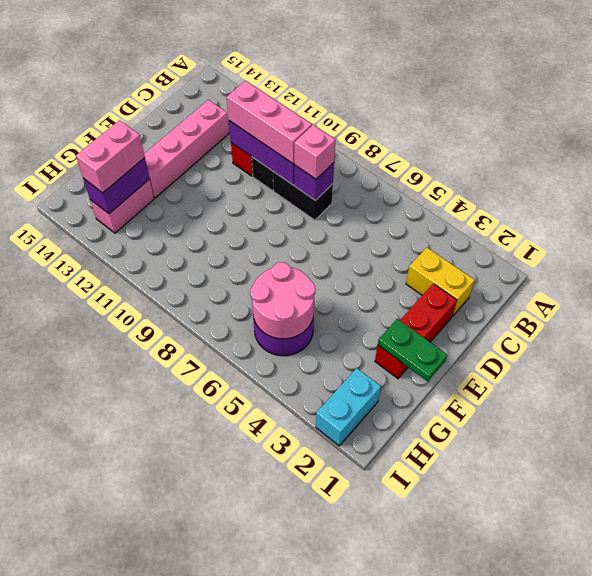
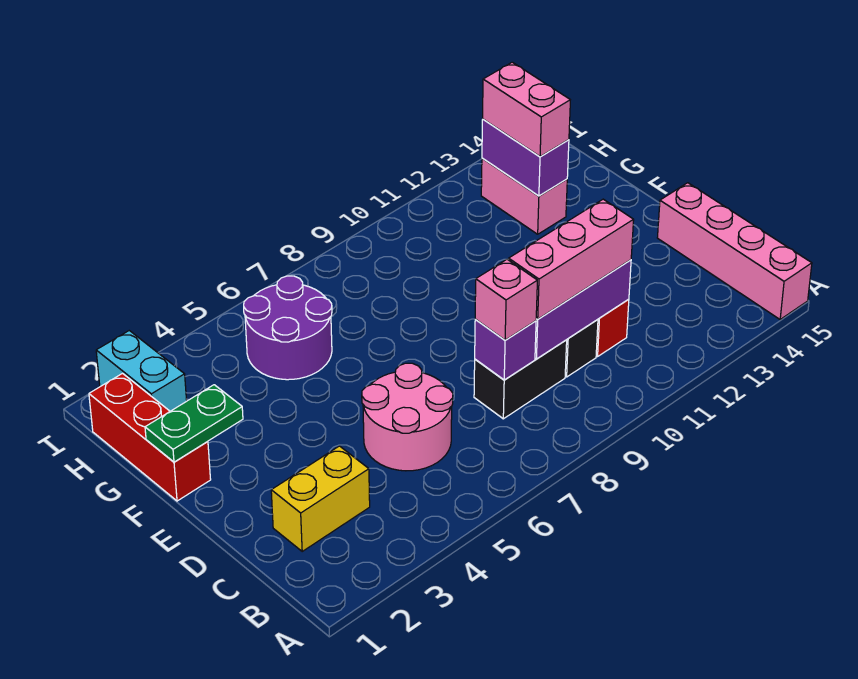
pink brick C13:F13 level 1 -> pink brick A15:D15 level 1
red brick D2:F2 level 1 -> red brick F1:H1 level 1
pink round brick G5:H6 level 2 -> pink round brick C5:D6 level 1

